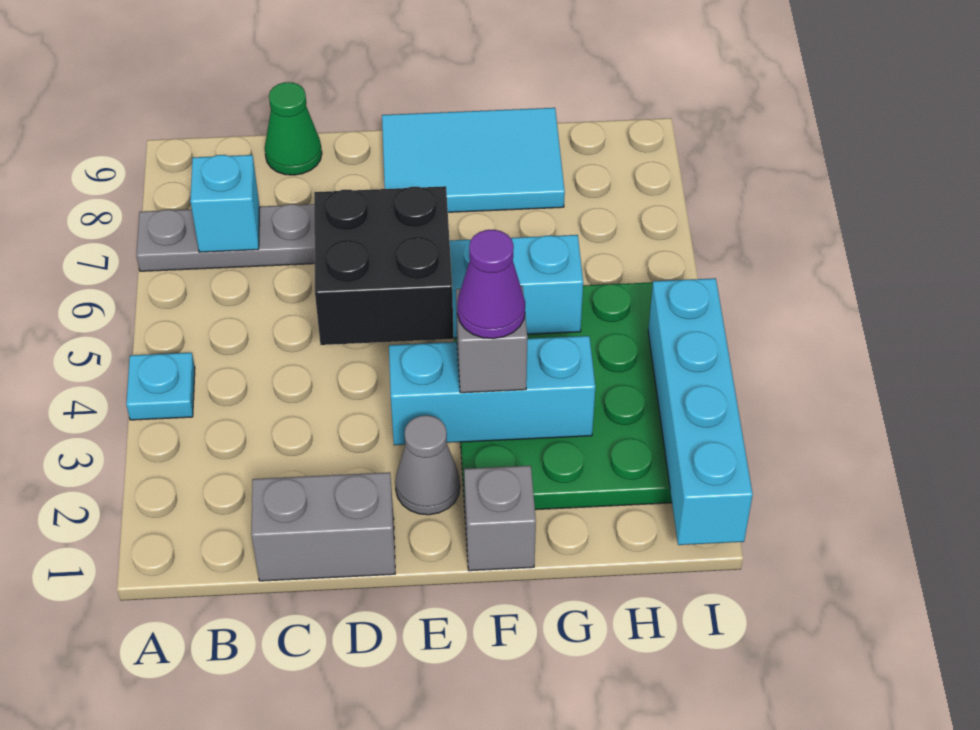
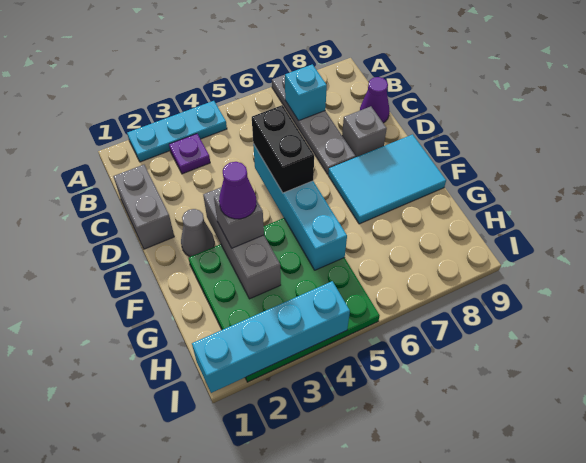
cyan plate A4 level 1 -> cyan plate A2:A4 level 1
none -> purple plate B3 level 1
green cone C9 level 1 -> purple cone C9 level 1
black brick D4:E5 level 3 -> black brick D5:E5 level 3
cyan brick E3:G3 level 2 -> grey brick E3:G3 level 2
cyan tile E8:G9 level 1 -> cyan tile E7:F9 level 1
grey brick F1 level 1 -> grey brick D8 level 1

